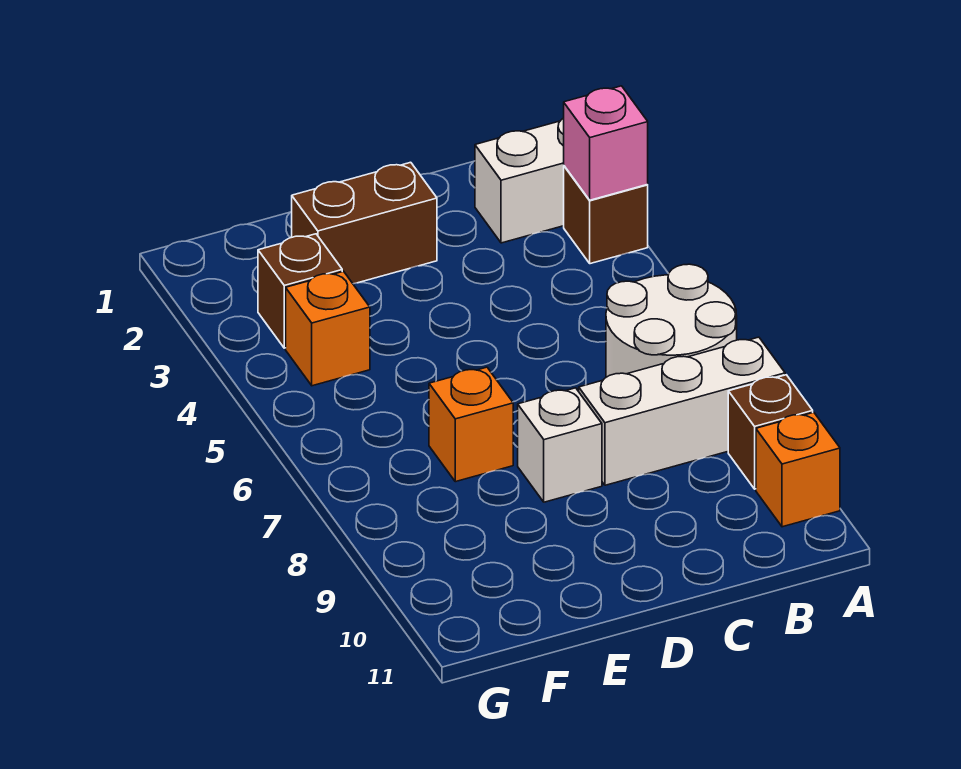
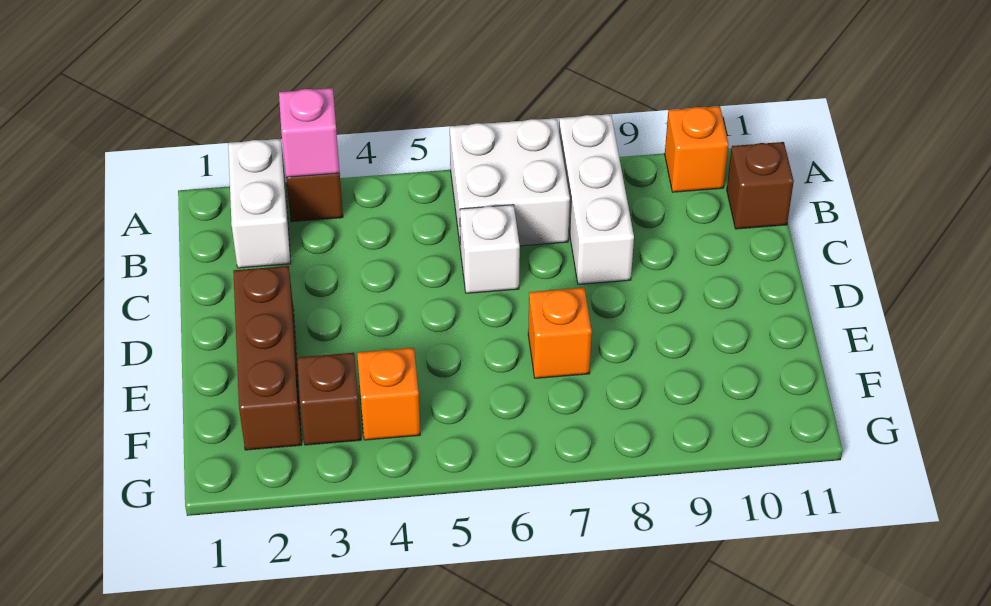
white round brick A6:B7 level 1 -> white brick A6:B7 level 1
brown brick A9 level 1 -> brown brick B11 level 1
brown brick D2:E2 level 1 -> brown brick D2:F2 level 1
white brick D8 level 1 -> white brick C6 level 1

